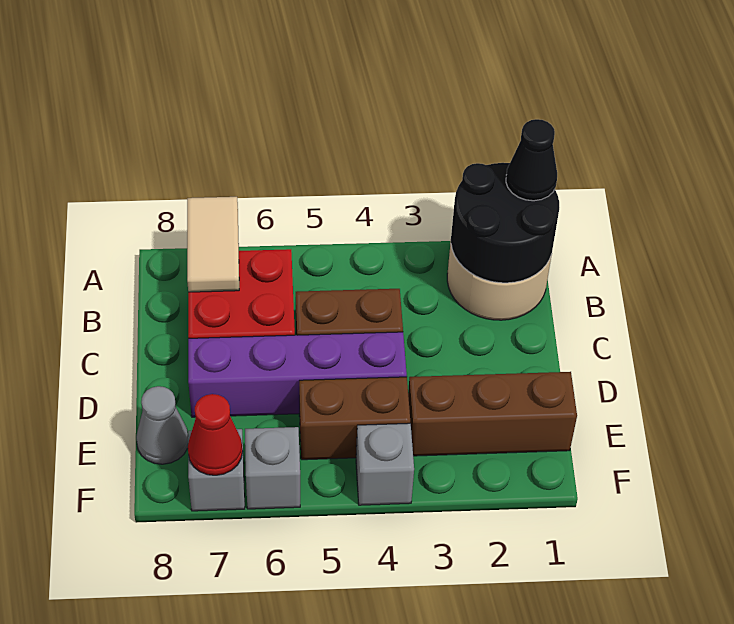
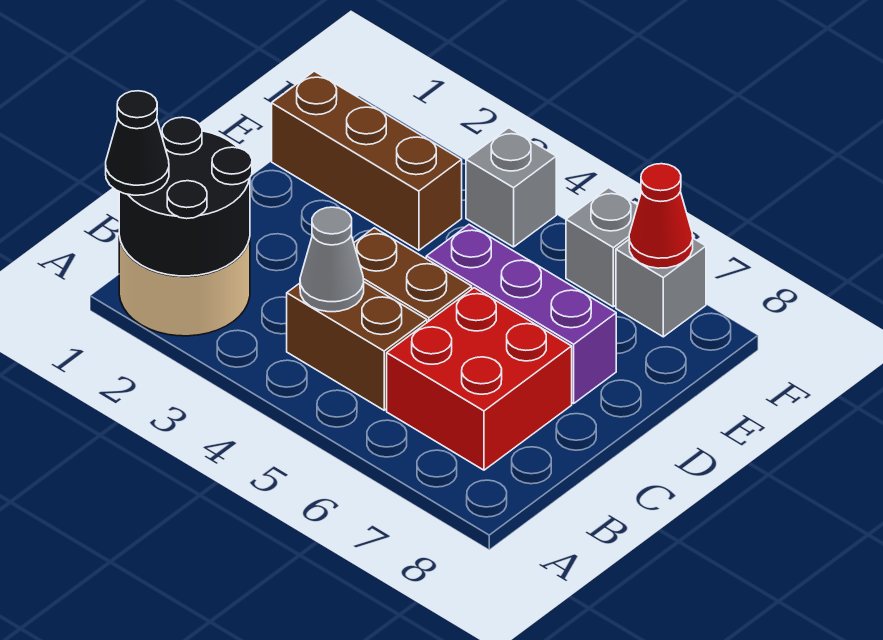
tan tile A7:B7 level 2 -> none
purple brick D4:D7 level 1 -> purple brick D5:D7 level 1
brown brick E4:E5 level 1 -> brown brick B4:B5 level 1
grey cone E8 level 1 -> grey cone B4 level 2

